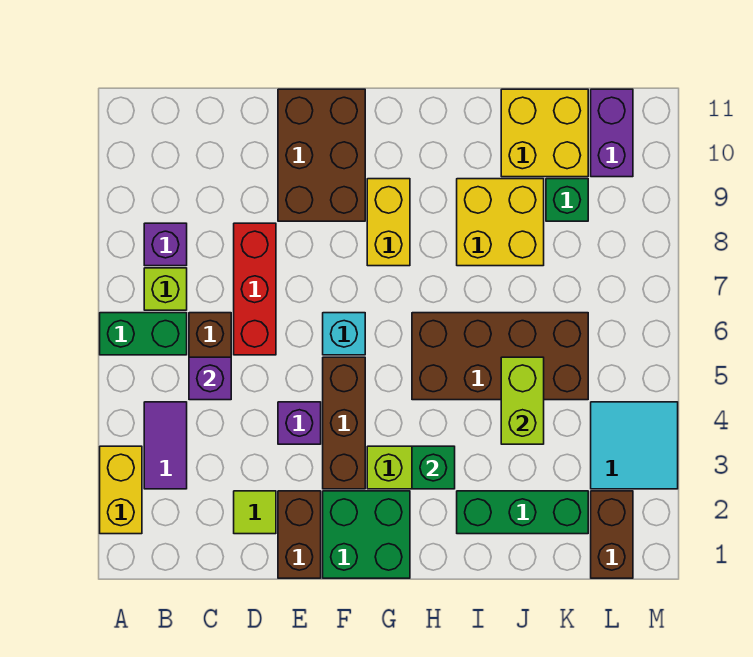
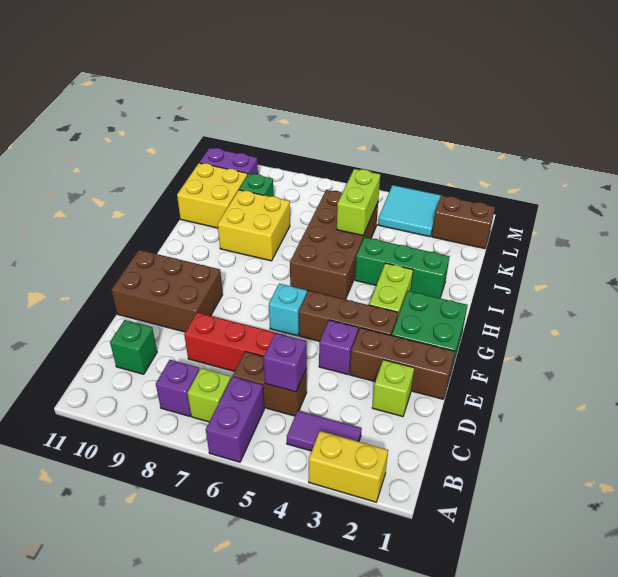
green brick A6:B6 level 1 -> purple brick A6:B6 level 1
lime tile D2 level 1 -> lime brick D2 level 1
brown brick E1:E2 level 1 -> brown brick E1:E3 level 1
yellow brick G8:G9 level 1 -> none
green brick H3 level 2 -> green brick C10 level 1
green brick I2:K2 level 1 -> green brick I2:I4 level 1
lime brick J4:J5 level 2 -> lime brick J5:K5 level 2

